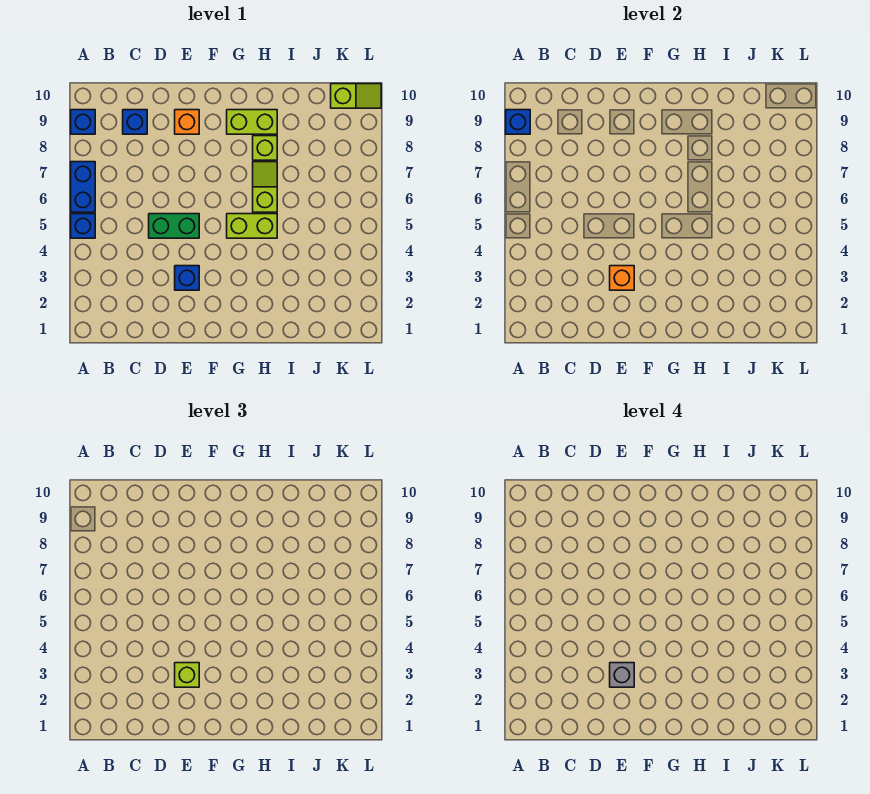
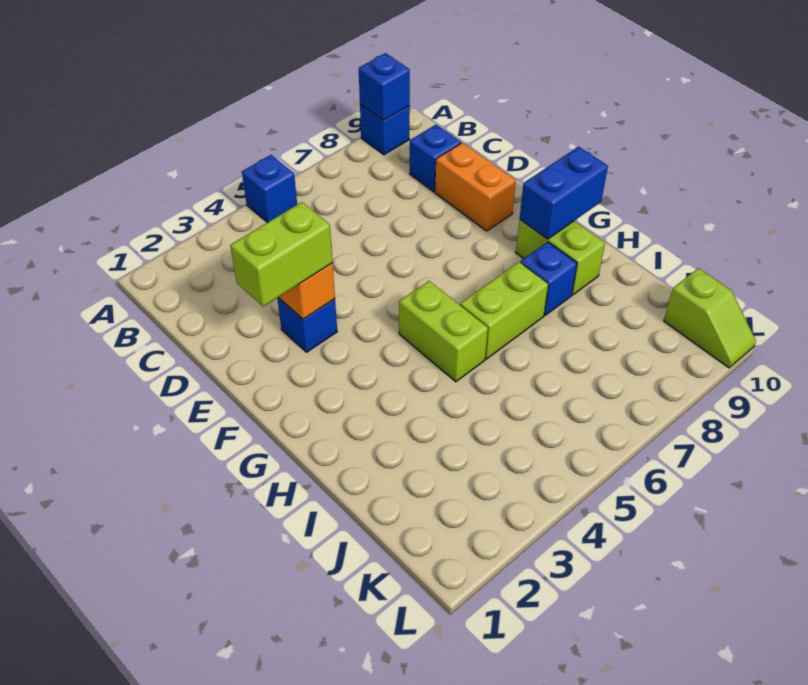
blue brick A6:A7 level 1 -> blue brick G9:G10 level 2
green brick D5:E5 level 1 -> none
lime brick E3 level 3 -> lime brick E2:E3 level 3
grey brick E3 level 4 -> none
orange brick E9 level 1 -> orange brick D9:E9 level 1
lime slope H6:H7 level 1 top 6 -> lime brick H6:H7 level 1
lime brick H8 level 1 -> blue brick H8 level 1

